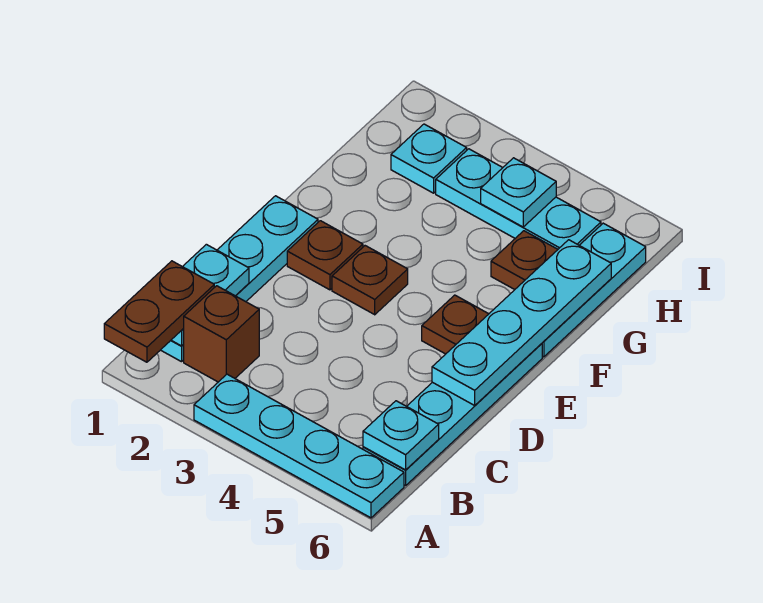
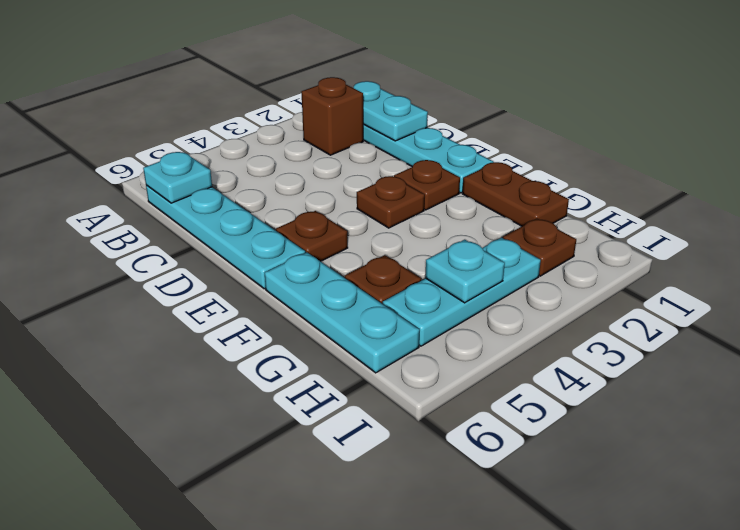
brown plate A1:B1 level 3 -> brown plate F1:G1 level 1
cyan plate A3:A6 level 1 -> none
cyan plate D6:G6 level 2 -> none
cyan plate H2 level 1 -> brown plate H2 level 1

